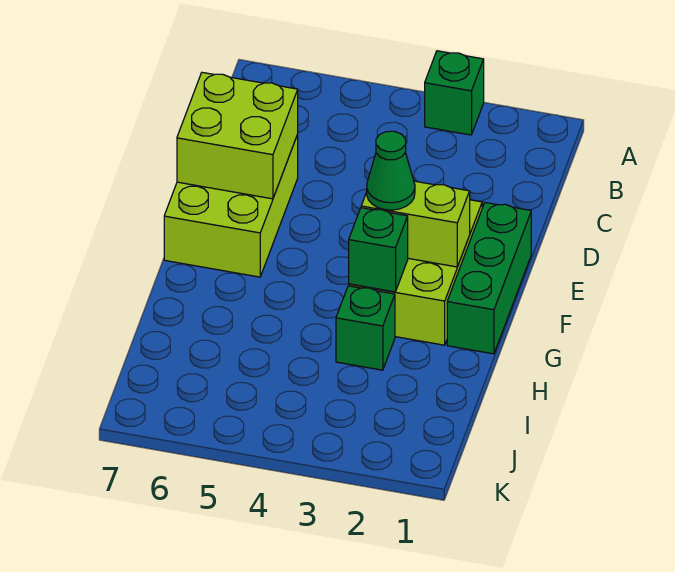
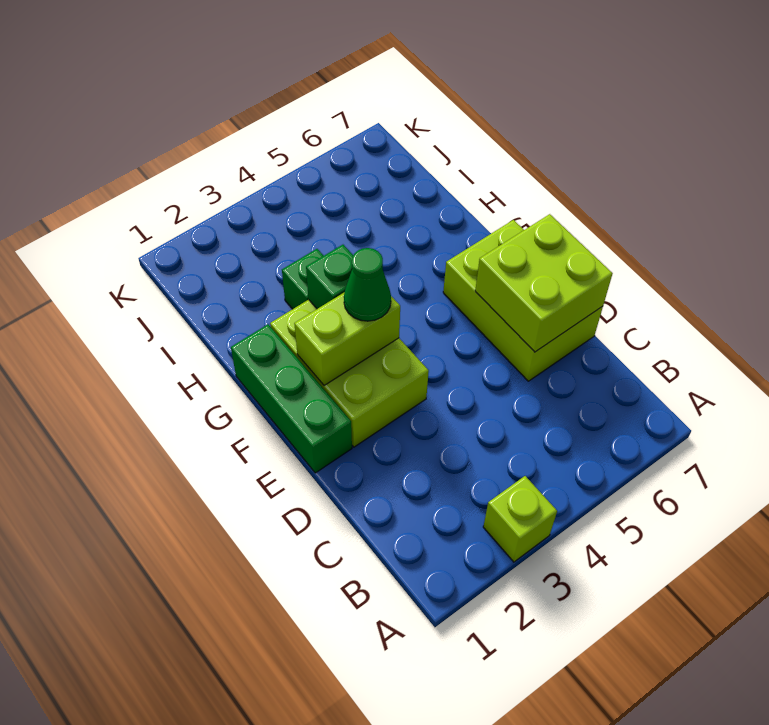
green brick A3 level 1 -> lime brick A3 level 1

